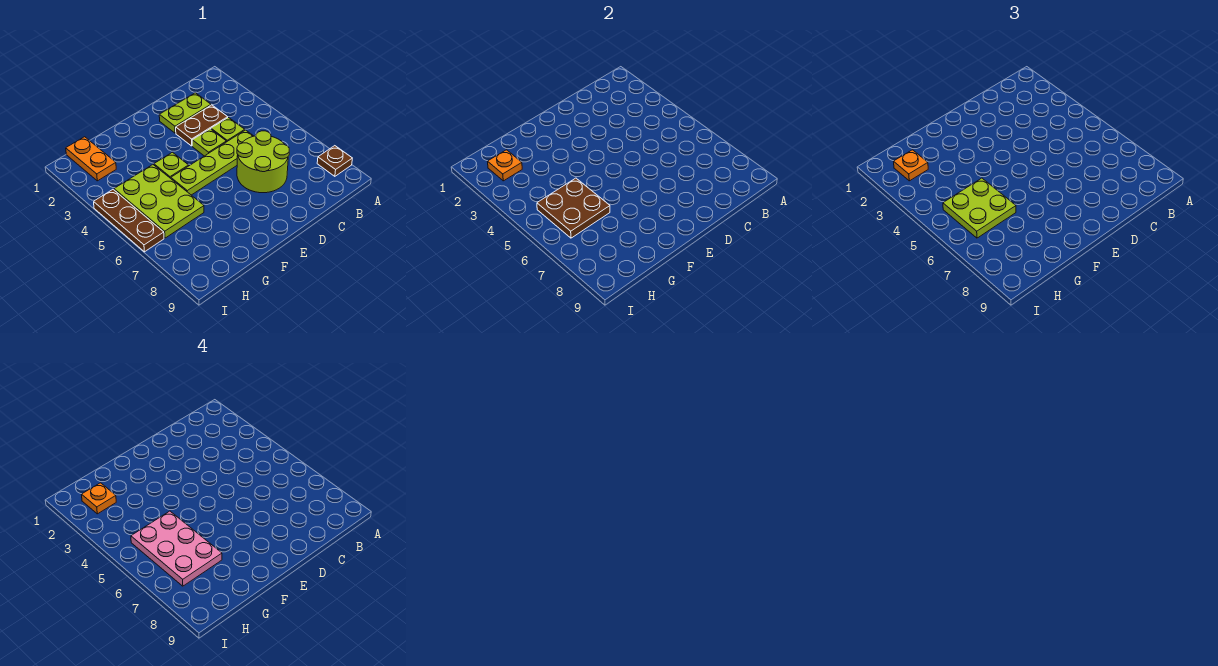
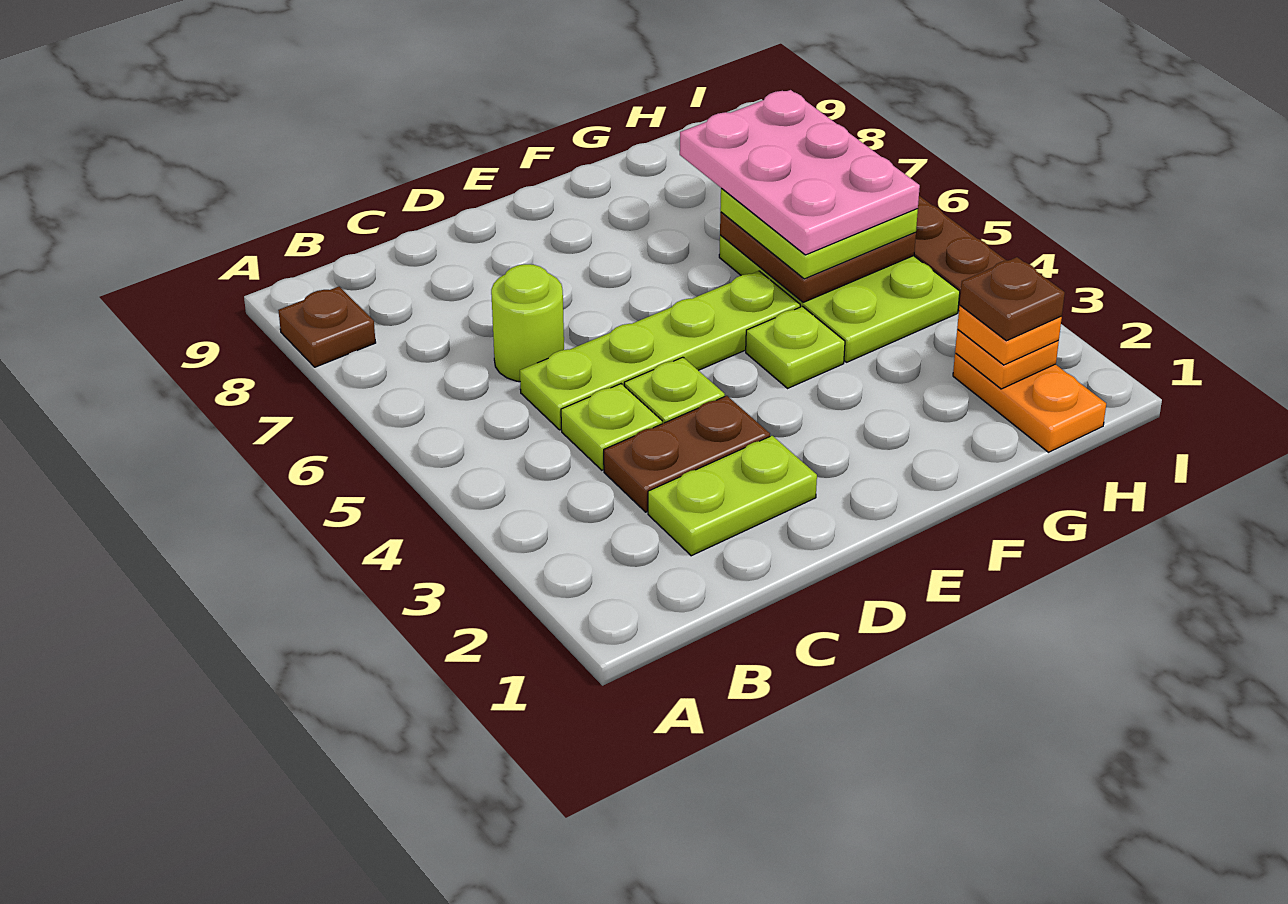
lime round brick C6:D7 level 1 -> lime round brick C6 level 1
orange plate H2 level 4 -> brown plate H2 level 4

